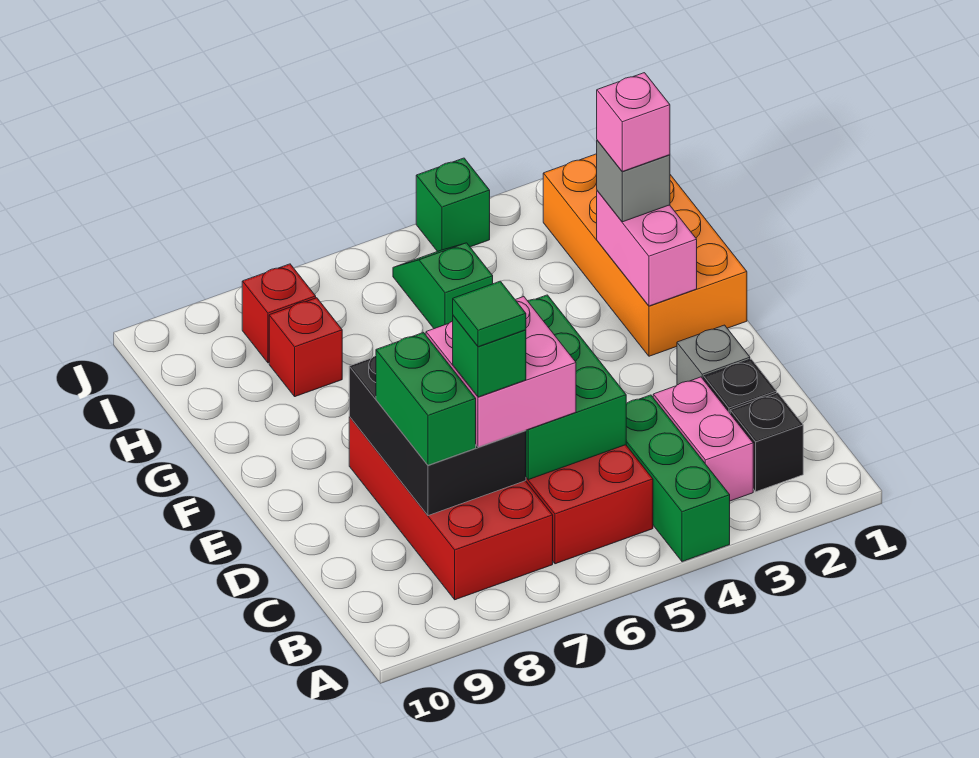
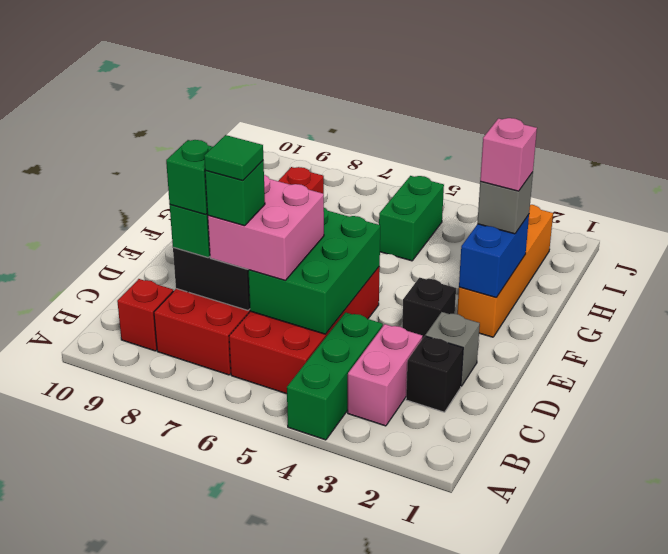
black brick B2 level 1 -> black brick E3 level 1
orange brick F1:I2 level 1 -> orange brick F2:I2 level 1
pink brick F2:G2 level 2 -> blue brick F2:G2 level 2
green slope H5:I5 level 1 top H -> green brick H5:I5 level 1
red brick I8 level 1 -> red brick B9 level 1
green brick J4 level 1 -> green brick C8 level 4

